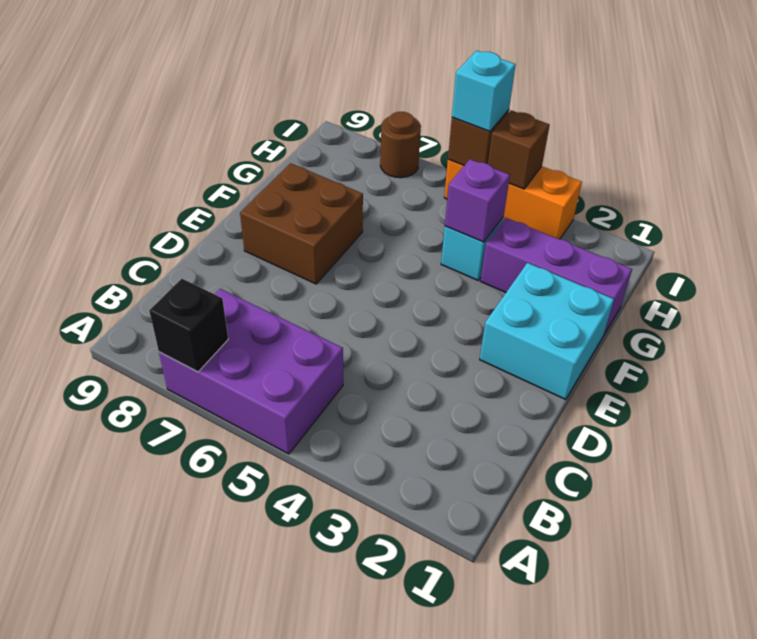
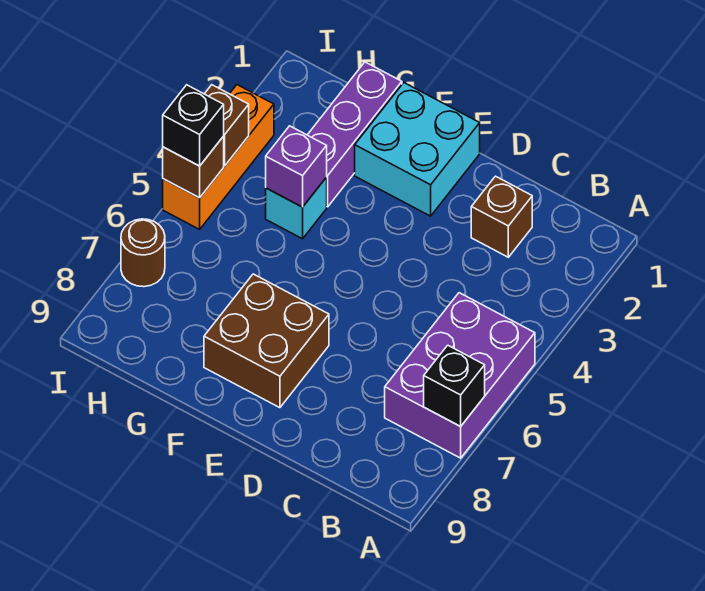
none -> brown brick C2 level 1
cyan brick I5 level 3 -> black brick I5 level 3

